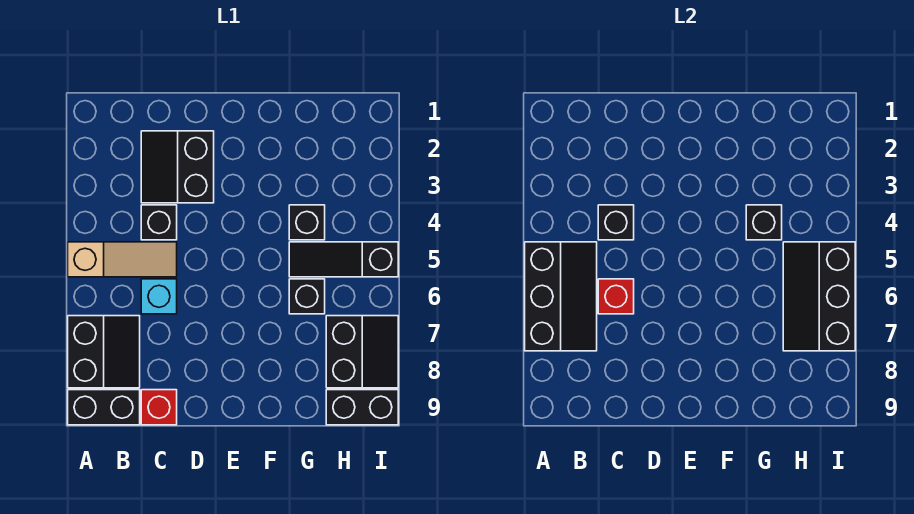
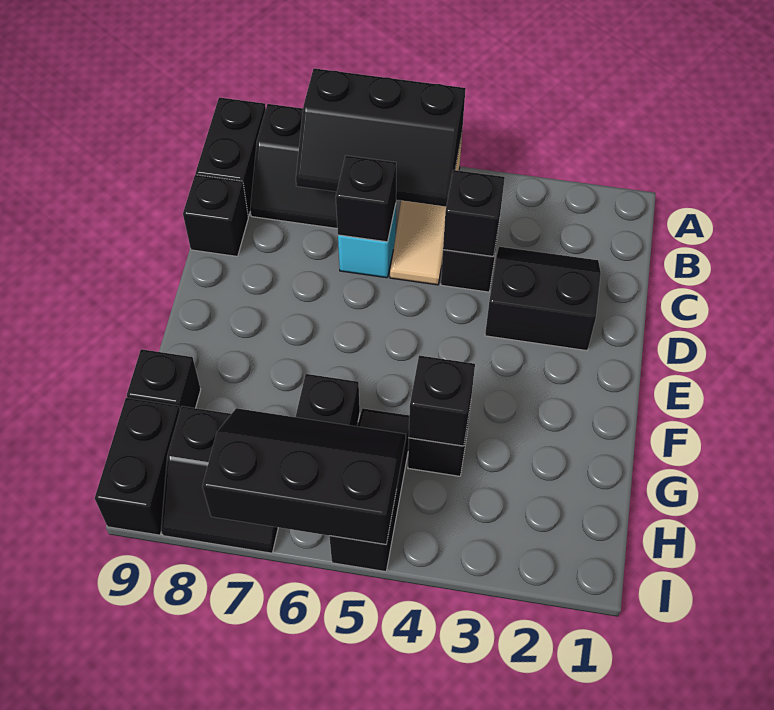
red brick C6 level 2 -> black brick C6 level 2
red brick C9 level 1 -> black brick C9 level 1
none -> black brick G9 level 1

